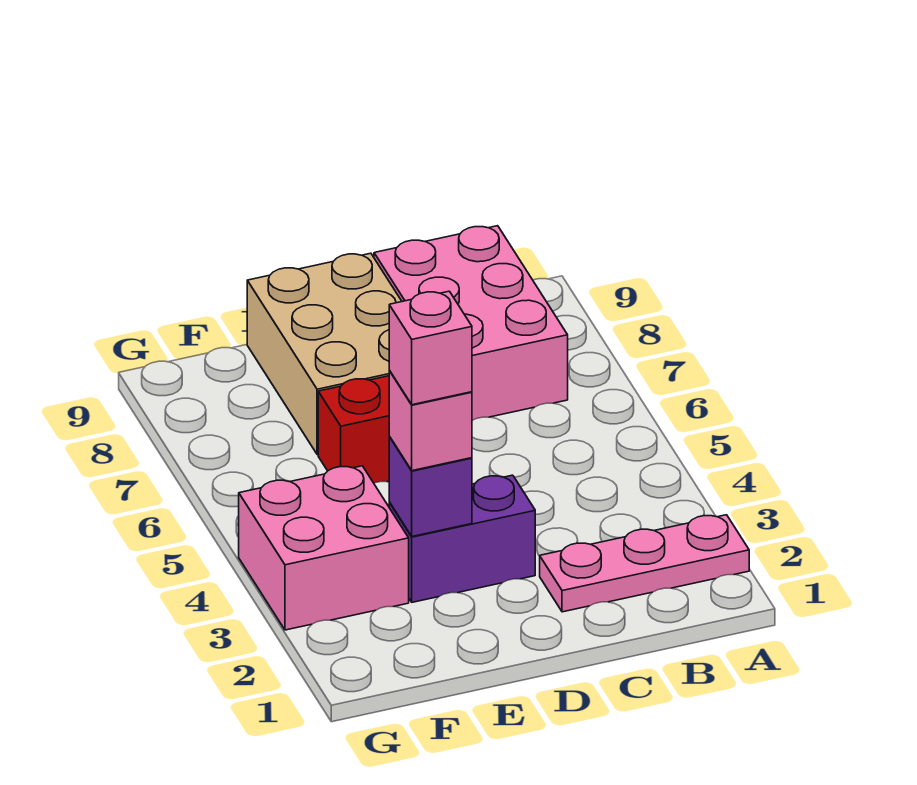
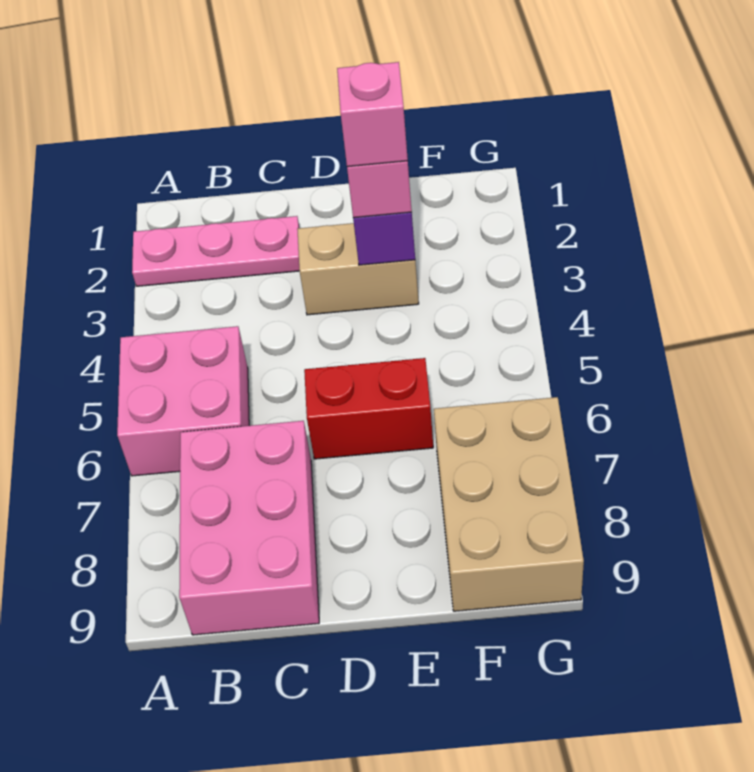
purple brick D3:E3 level 1 -> tan brick D3:E3 level 1
tan brick D7:E9 level 1 -> tan brick F7:G9 level 1
pink brick F3:G4 level 1 -> pink brick A5:B6 level 1

